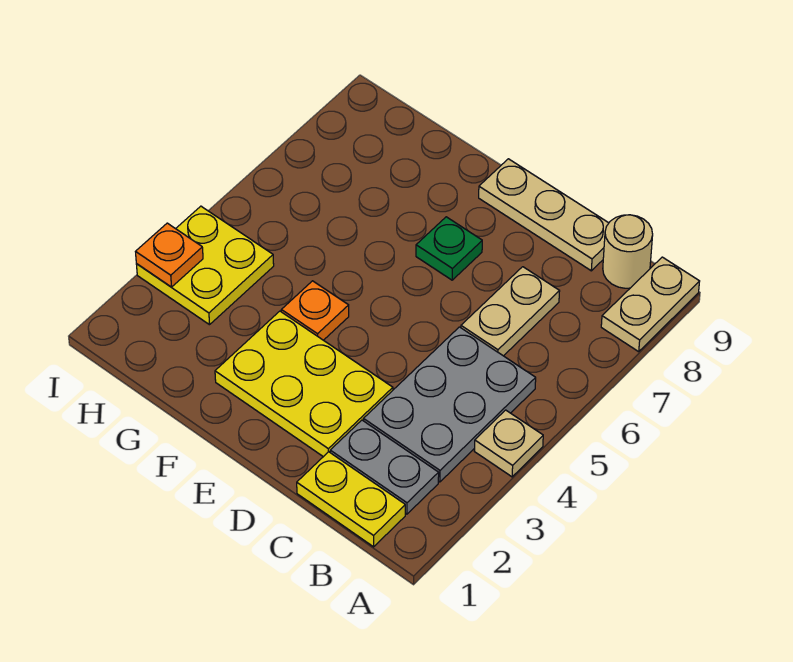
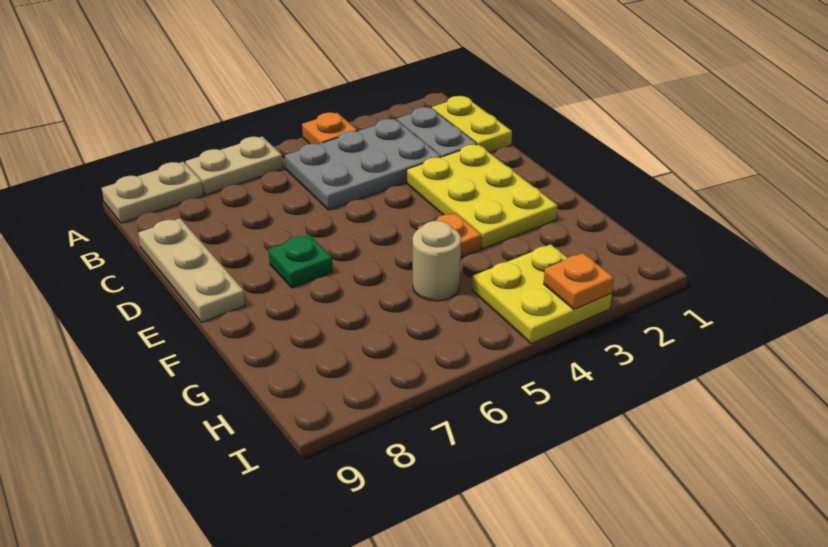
tan plate A4 level 1 -> orange plate A4 level 1
tan round brick B9 level 1 -> tan round brick G5 level 1
tan plate C6:C7 level 1 -> tan plate A6:A7 level 1

